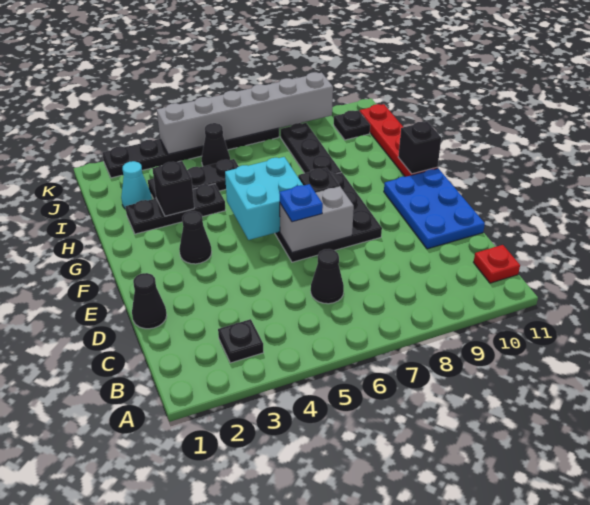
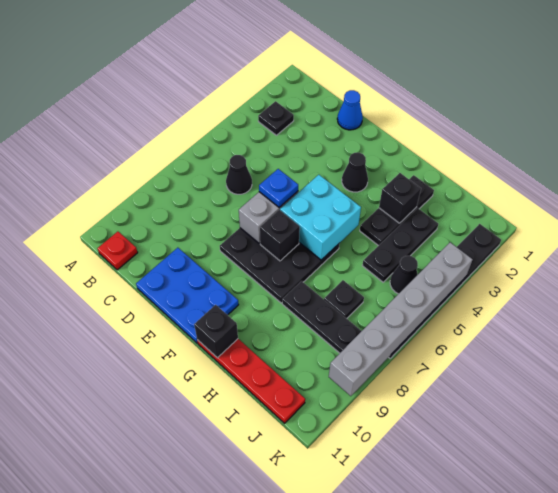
black cone D1 level 1 -> blue cone D1 level 1
cyan cone I2 level 1 -> none
black plate J10 level 1 -> black plate I7 level 1

